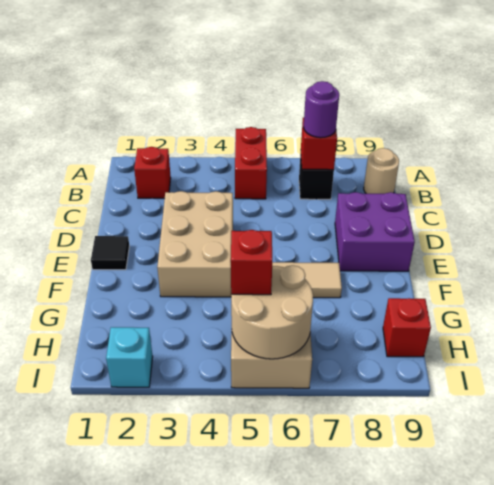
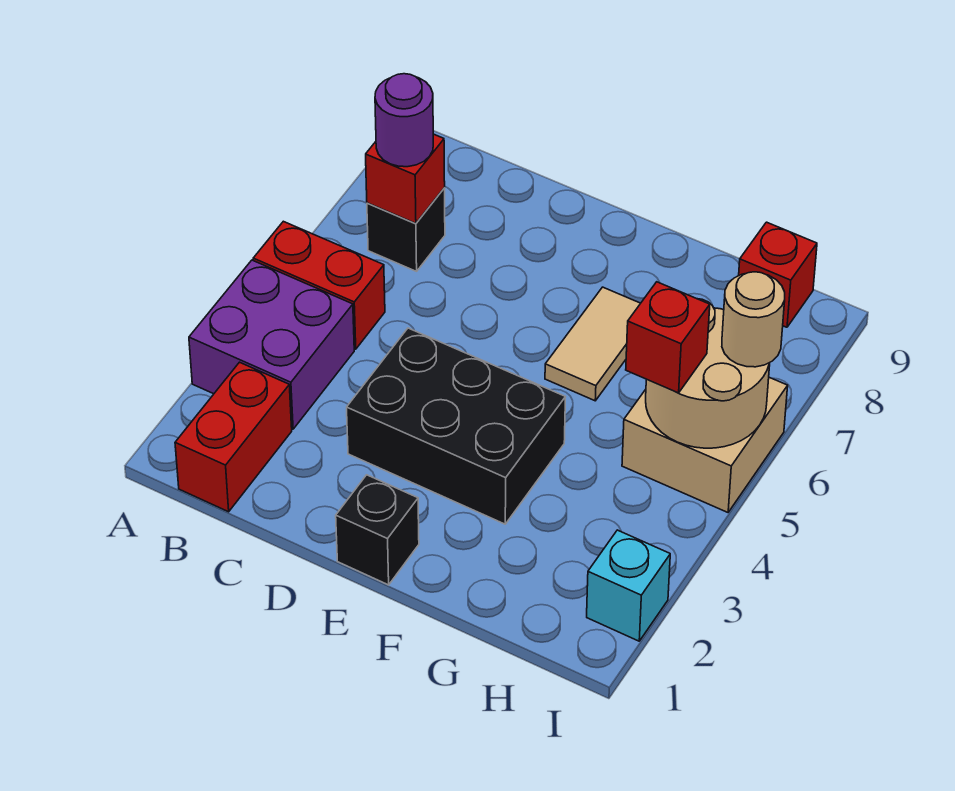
red brick B2 level 1 -> red brick B1:B2 level 1
tan round brick B9 level 1 -> tan round brick I6 level 3
tan brick D3:F4 level 1 -> black brick D3:F4 level 1
purple brick D8:E9 level 1 -> purple brick A3:B4 level 1
black tile E1 level 1 -> black brick E1 level 1

